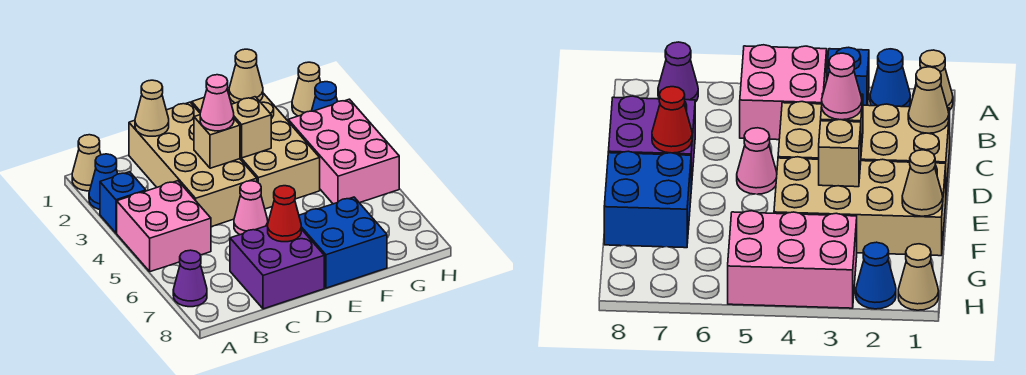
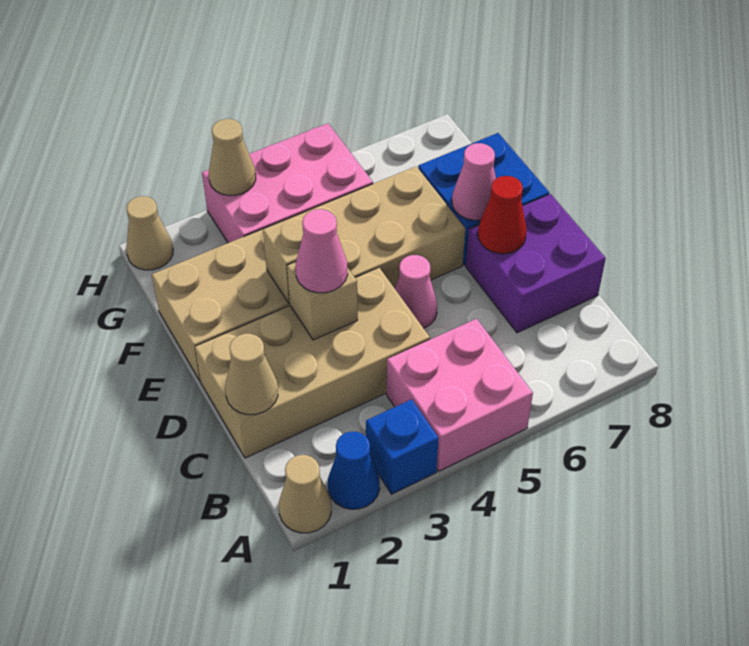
purple cone A7 level 1 -> none
tan brick E1:F4 level 1 -> tan brick E1:F6 level 1
none -> pink cone E7 level 2
tan cone F1 level 2 -> tan cone H3 level 2
blue cone H2 level 1 -> none

